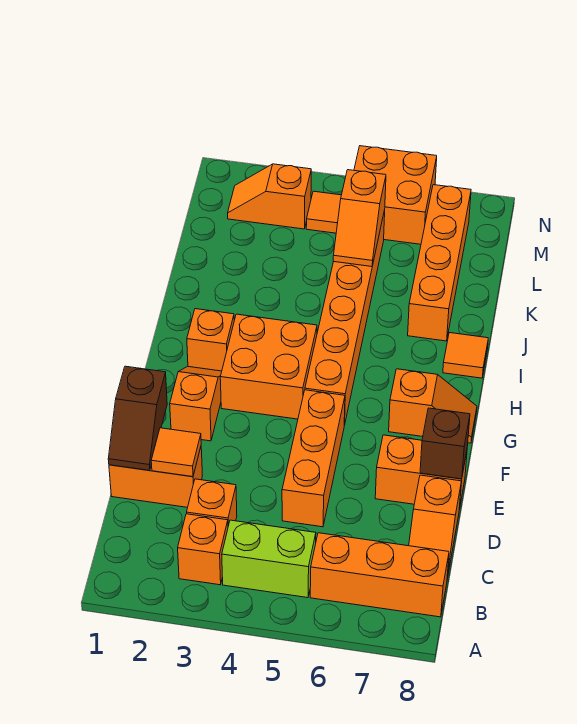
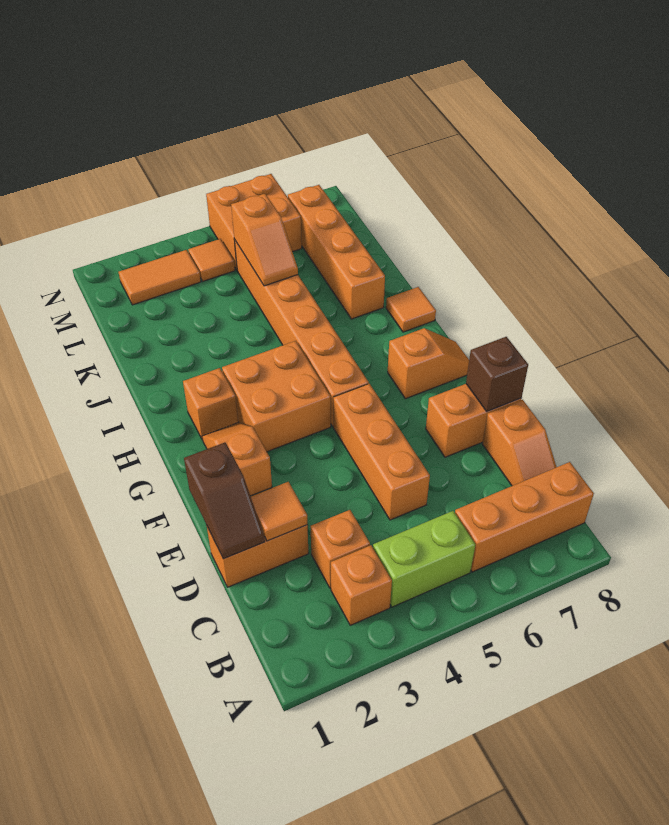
orange slope M2:M3 level 1 top 3 -> orange tile M2:M3 level 1

